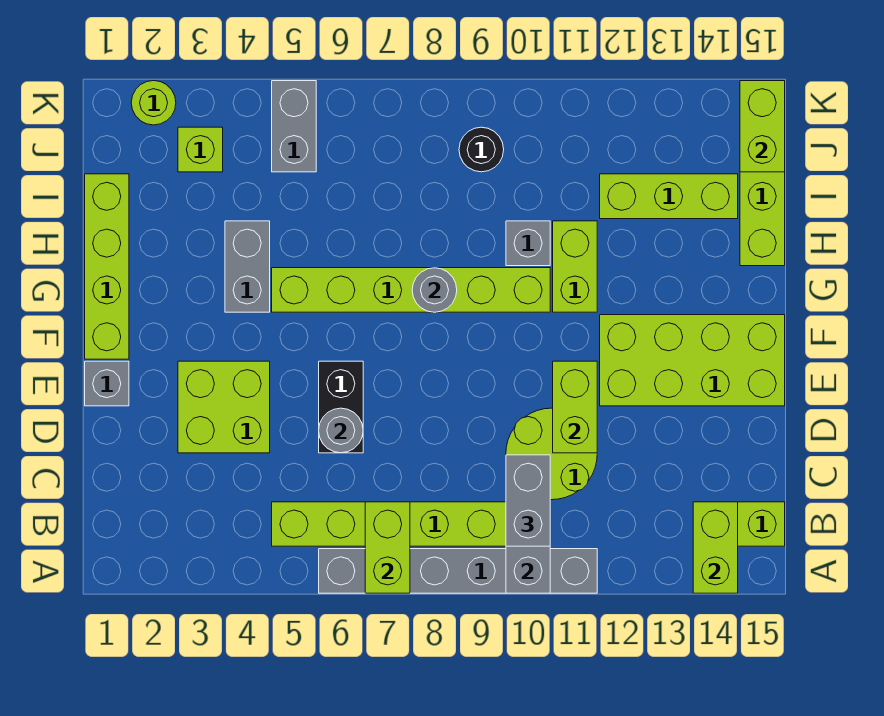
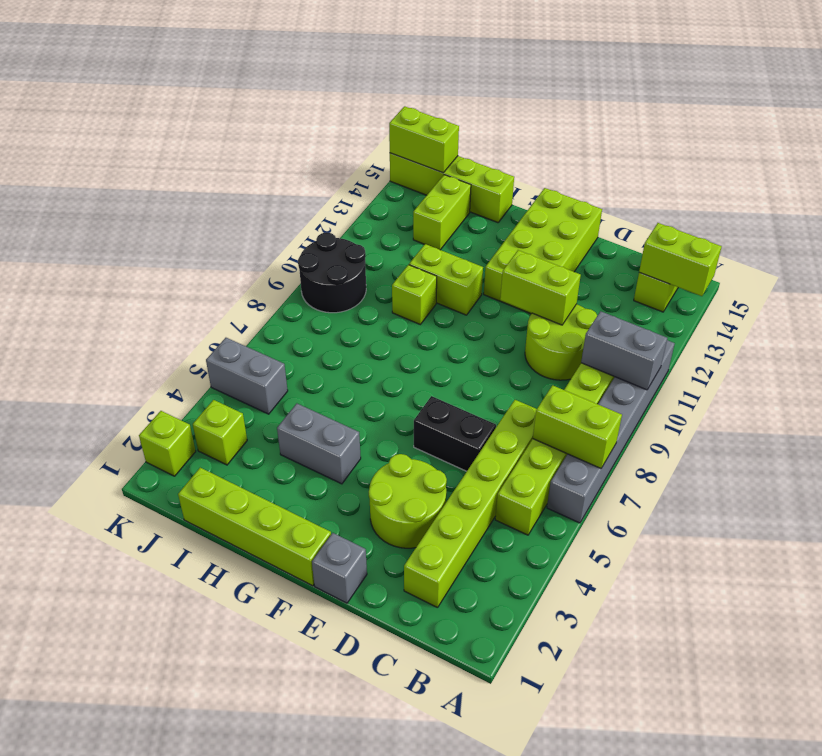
grey brick B10:C10 level 3 -> none
lime brick D3:E4 level 1 -> lime round brick D3:E4 level 1
grey round brick D6 level 2 -> none
lime brick G5:G10 level 1 -> lime brick C2:C7 level 1
grey round brick G8 level 2 -> none
grey brick H10 level 1 -> lime brick H10 level 1
lime brick I12:I14 level 1 -> lime brick I13:I14 level 1
black round brick J9 level 1 -> black round brick J9:K10 level 1
lime round brick K2 level 1 -> lime brick K2 level 1

